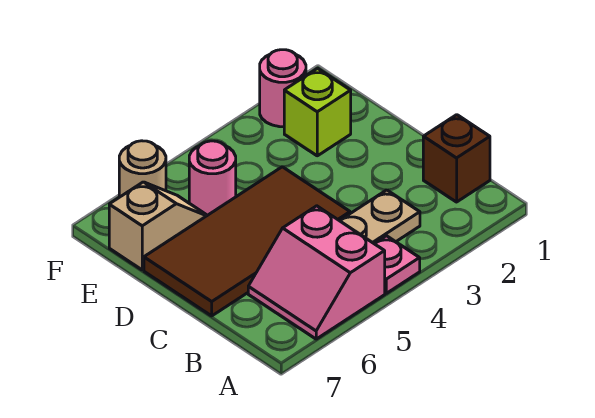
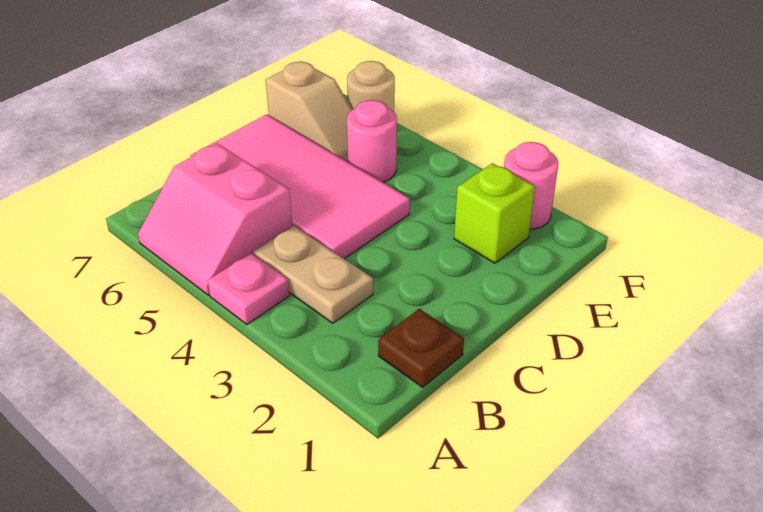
pink slope A5:B6 level 1 top 5 -> pink slope A5:B6 level 1 top B
brown brick B1 level 1 -> brown plate B1 level 1
brown tile C4:D7 level 1 -> pink tile C4:D7 level 1

